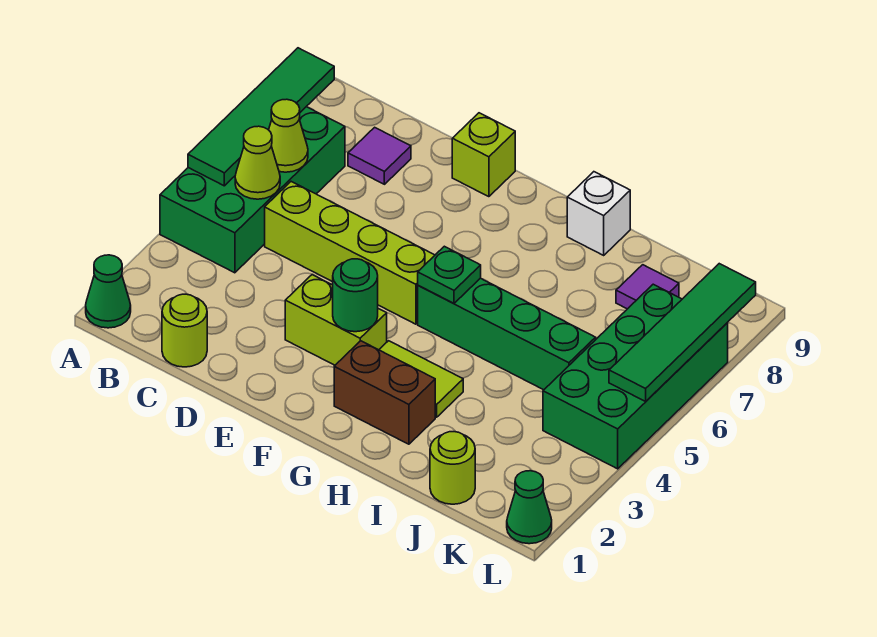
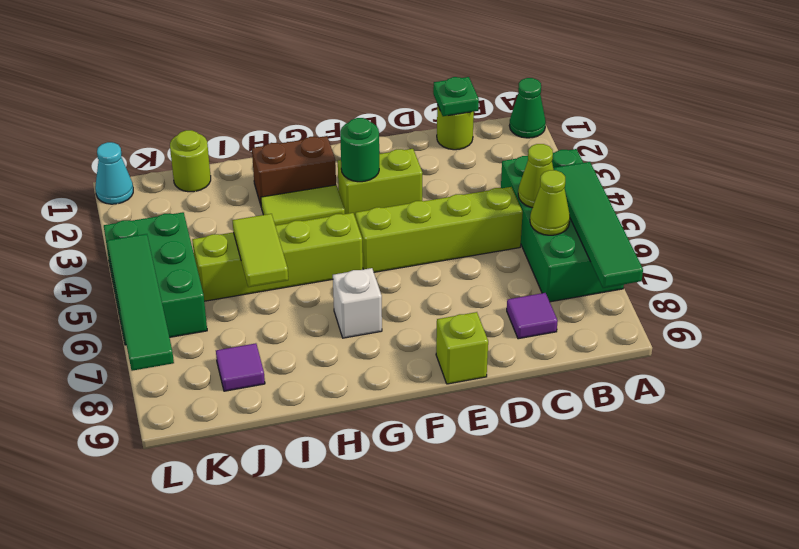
green brick G5:J5 level 1 -> lime brick G5:J5 level 1
green plate G5 level 2 -> green plate C1 level 2
white brick H9 level 1 -> white brick G7 level 1
none -> lime tile I5:I6 level 2
green brick K4:L7 level 1 -> green brick K4:L6 level 1
green cone L1 level 1 -> cyan cone L1 level 1

